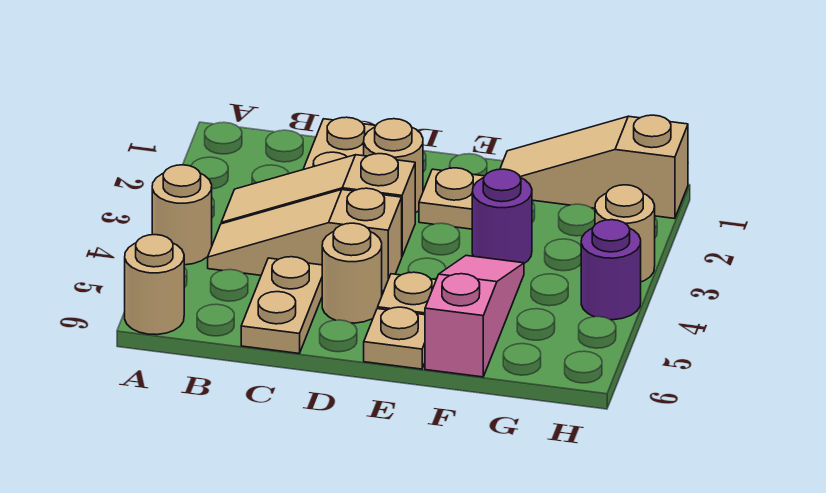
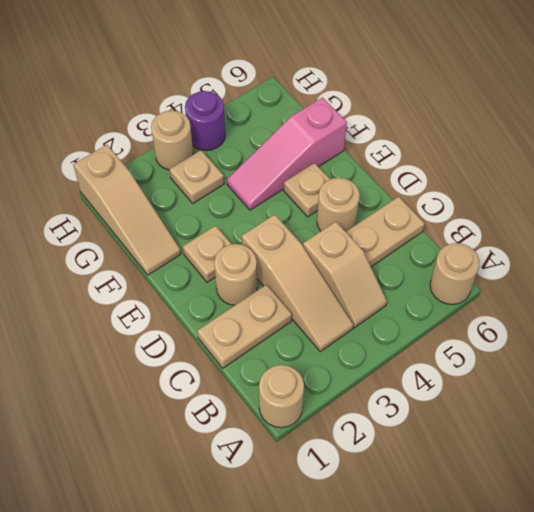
tan round brick A4 level 1 -> tan round brick A1 level 1
tan slope B4:D4 level 1 top D -> tan slope B4:C4 level 1 top C
tan plate E6 level 1 -> tan plate G3 level 1
purple round brick F3 level 1 -> none

